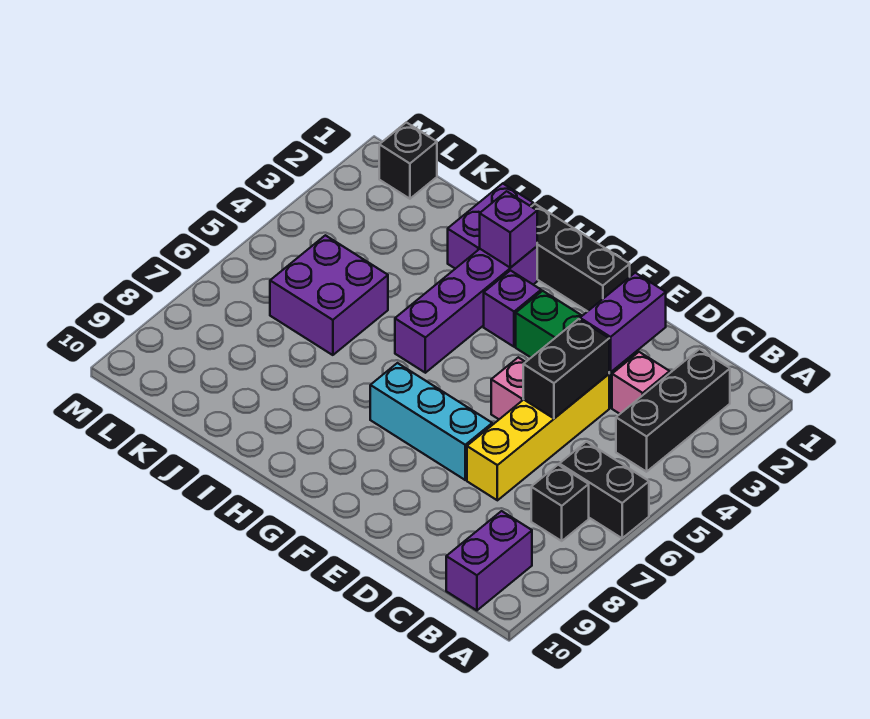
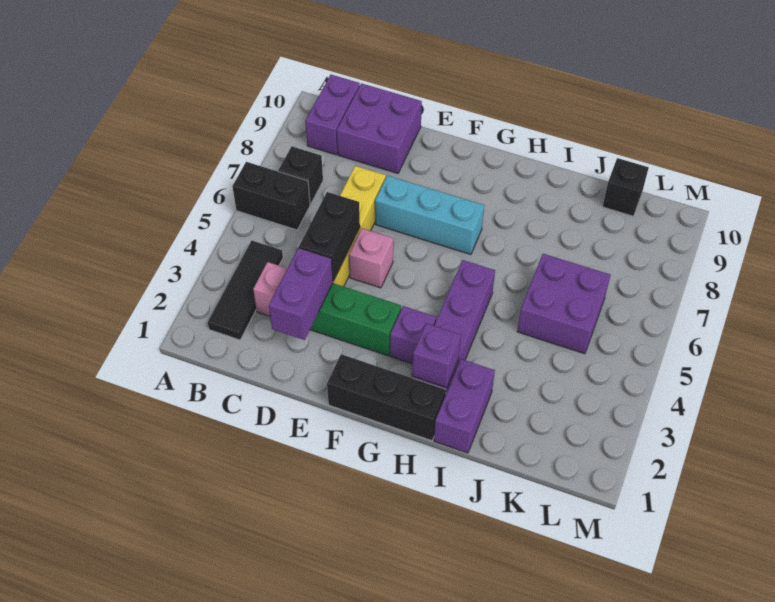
black brick B2:B4 level 1 -> black tile B2:B4 level 1
none -> purple brick C9:D10 level 1
black brick L1 level 1 -> black brick K10 level 1

